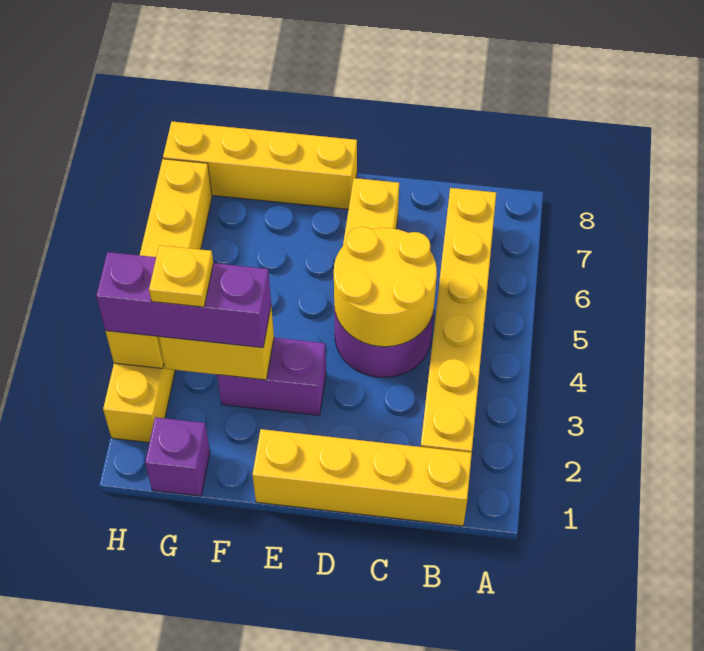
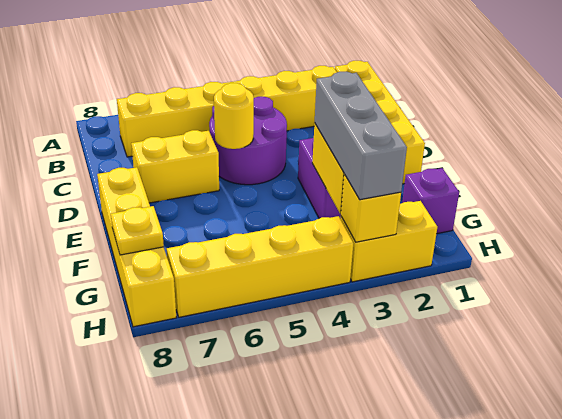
yellow round brick C4:D5 level 2 -> yellow round brick D5 level 2
purple brick F3:H3 level 3 -> grey brick F3:H3 level 3
yellow plate G3 level 4 -> yellow plate G8 level 2

